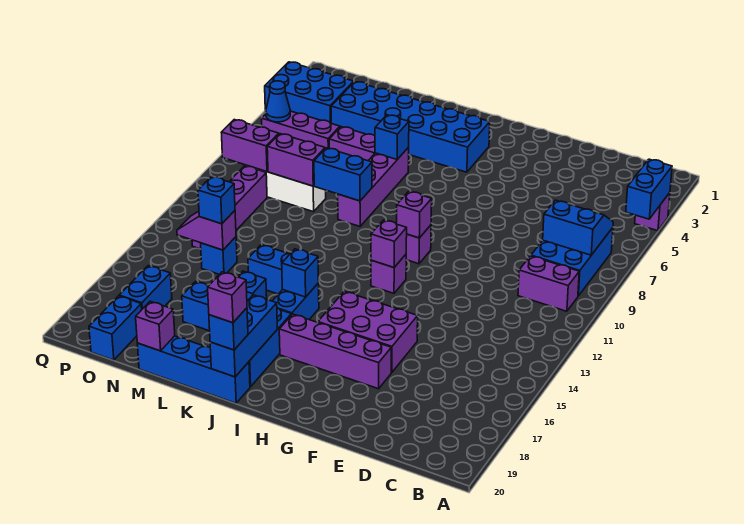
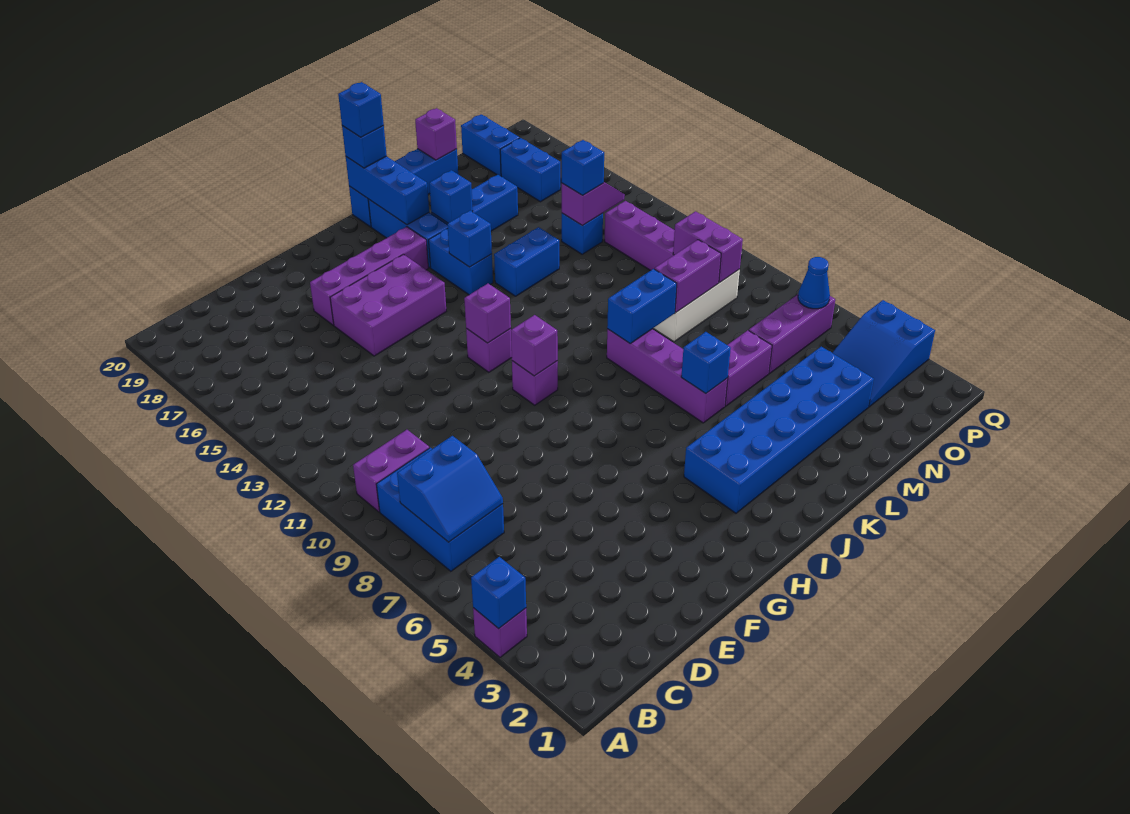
blue brick A4:A5 level 2 -> blue brick A4 level 2
purple brick J20 level 4 -> blue brick J20 level 4
blue brick O3:Q4 level 1 -> blue slope O3:Q4 level 1 top Q
purple brick O9:P9 level 2 -> purple brick O9:O10 level 2

